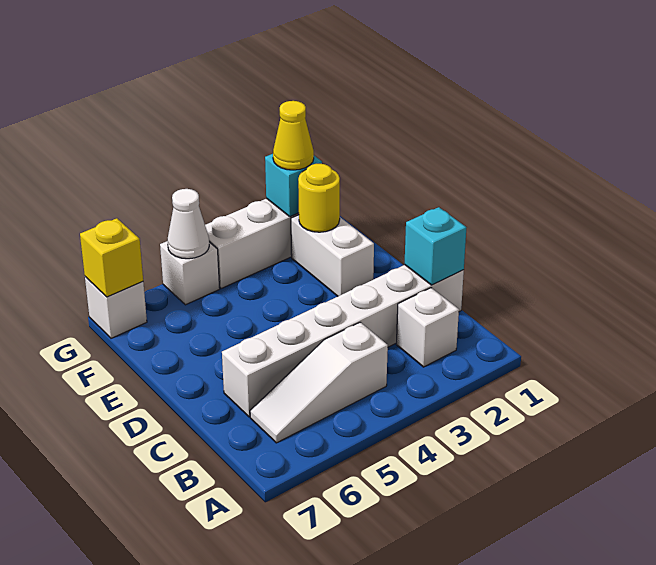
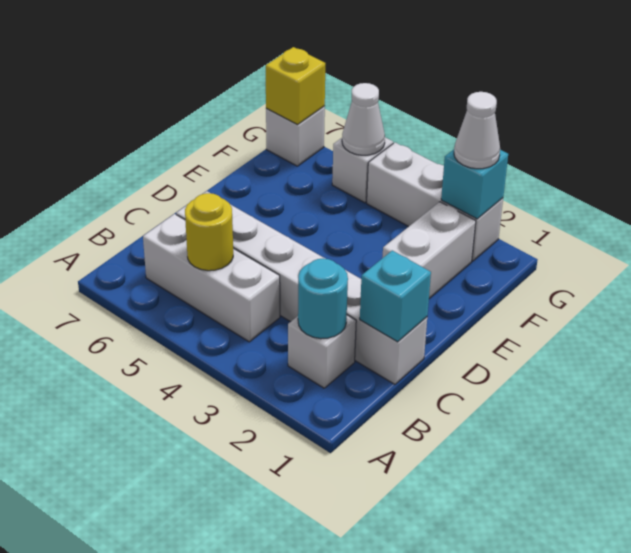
none -> cyan round brick B2 level 2
white slope B4:B6 level 1 top 4 -> white brick B4:B6 level 1
yellow round brick F2 level 2 -> yellow round brick B5 level 2
yellow cone G2 level 3 -> white cone G2 level 3

